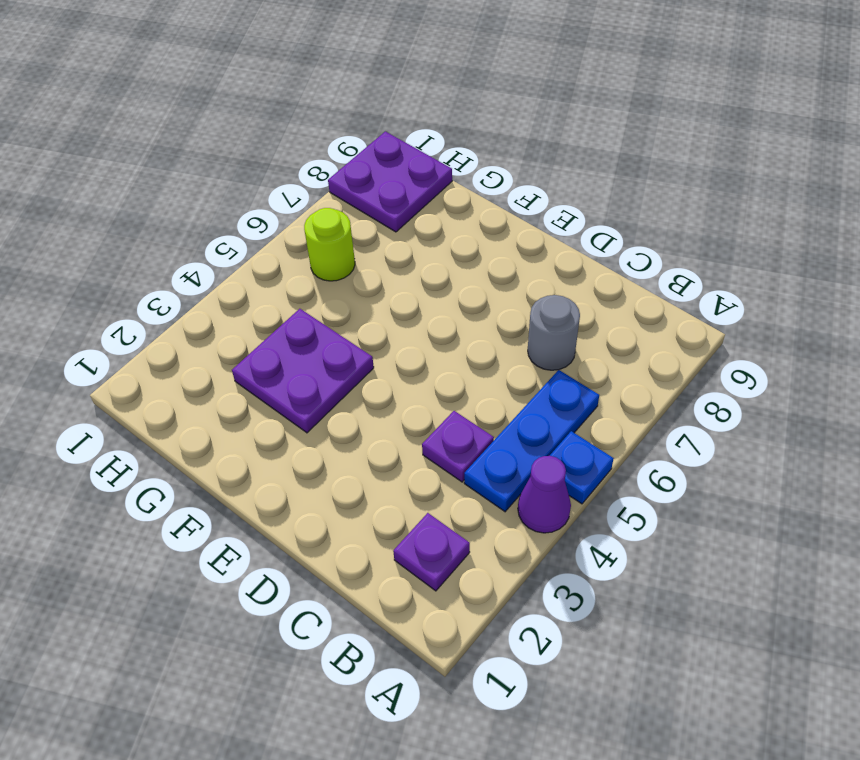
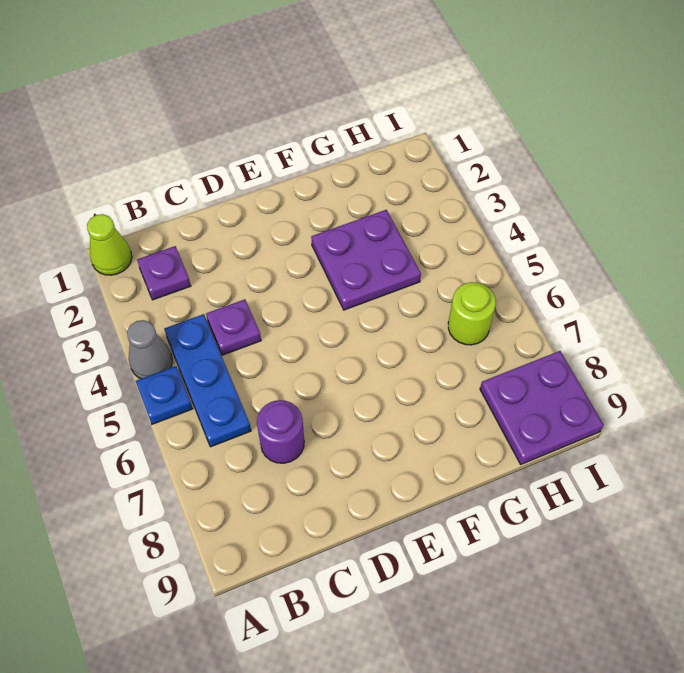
none -> lime cone A1 level 1
purple cone A4 level 1 -> grey cone A4 level 1
grey round brick C7 level 1 -> purple round brick C7 level 1

